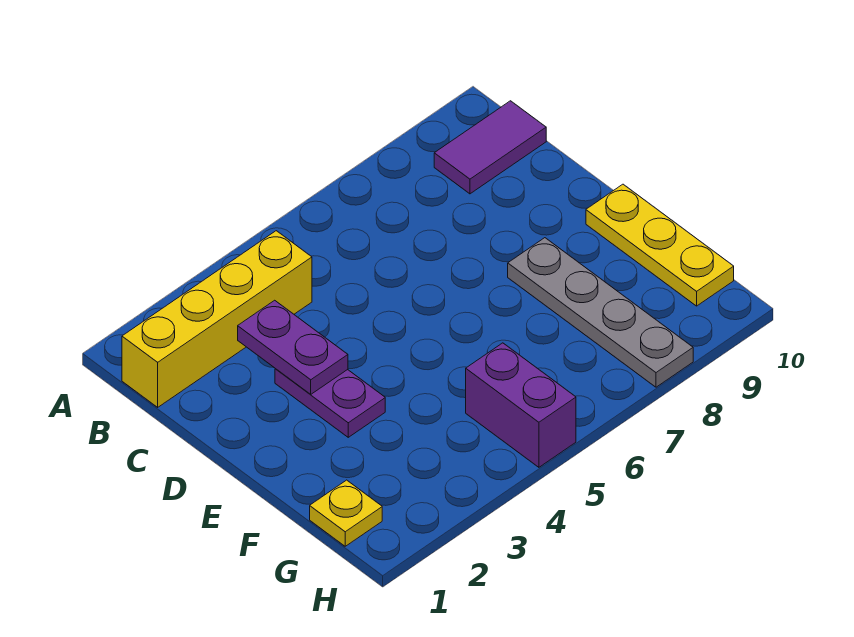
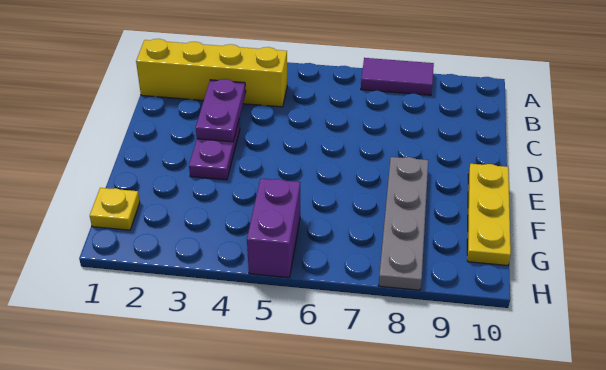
purple tile B9:B10 level 1 -> purple tile A7:A8 level 1

